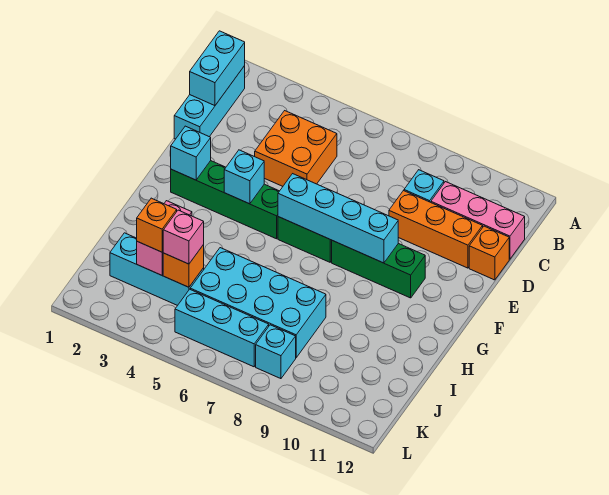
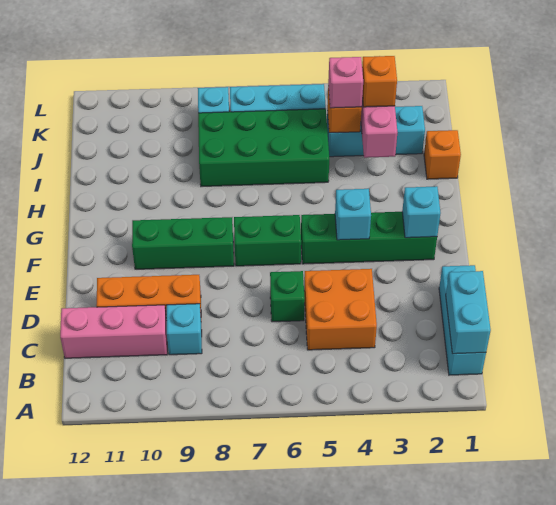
none -> green brick D6 level 1
orange brick D12 level 1 -> orange brick I1 level 1
cyan brick F6:F9 level 2 -> none
cyan brick I5:J8 level 1 -> green brick I5:J8 level 1

